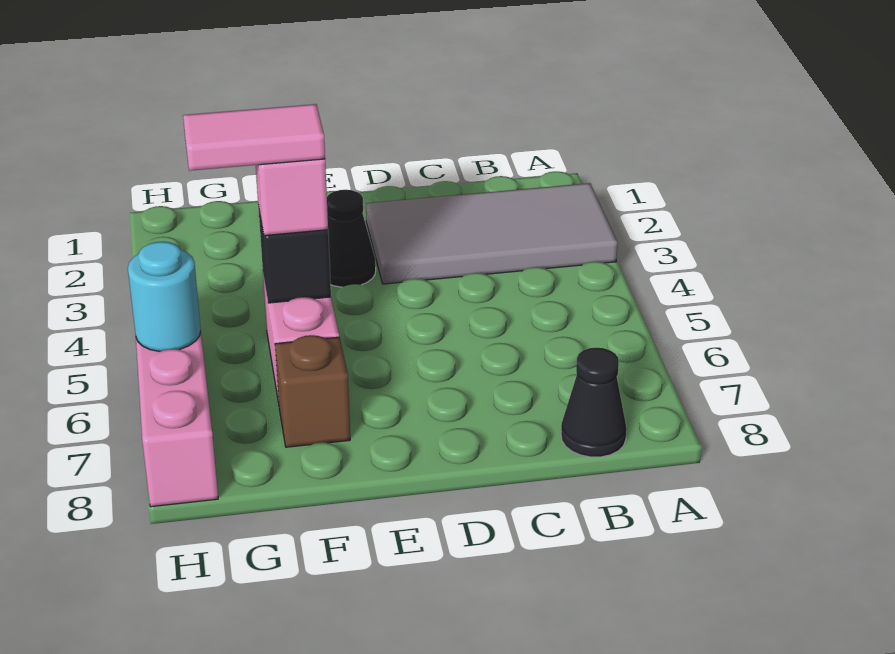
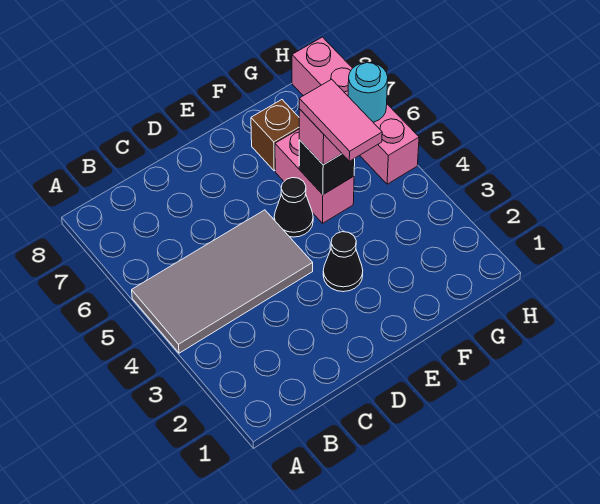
grey tile A2:D3 level 1 -> grey tile A4:D5 level 1
black cone B8 level 1 -> black cone E5 level 1
pink tile F5:G5 level 4 -> pink tile F4:F5 level 4

